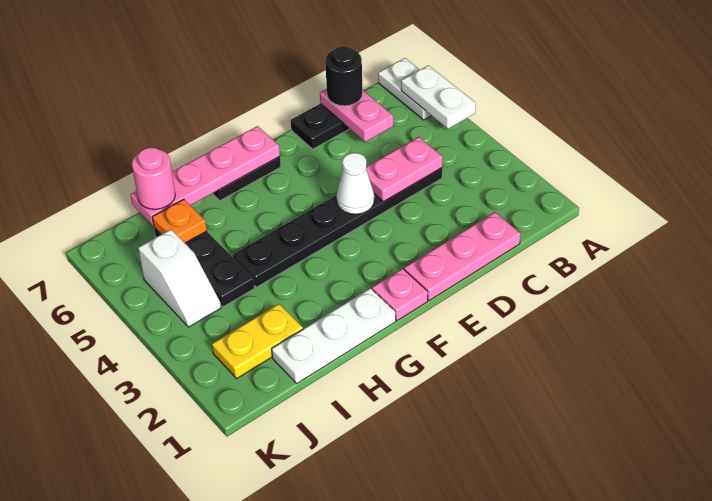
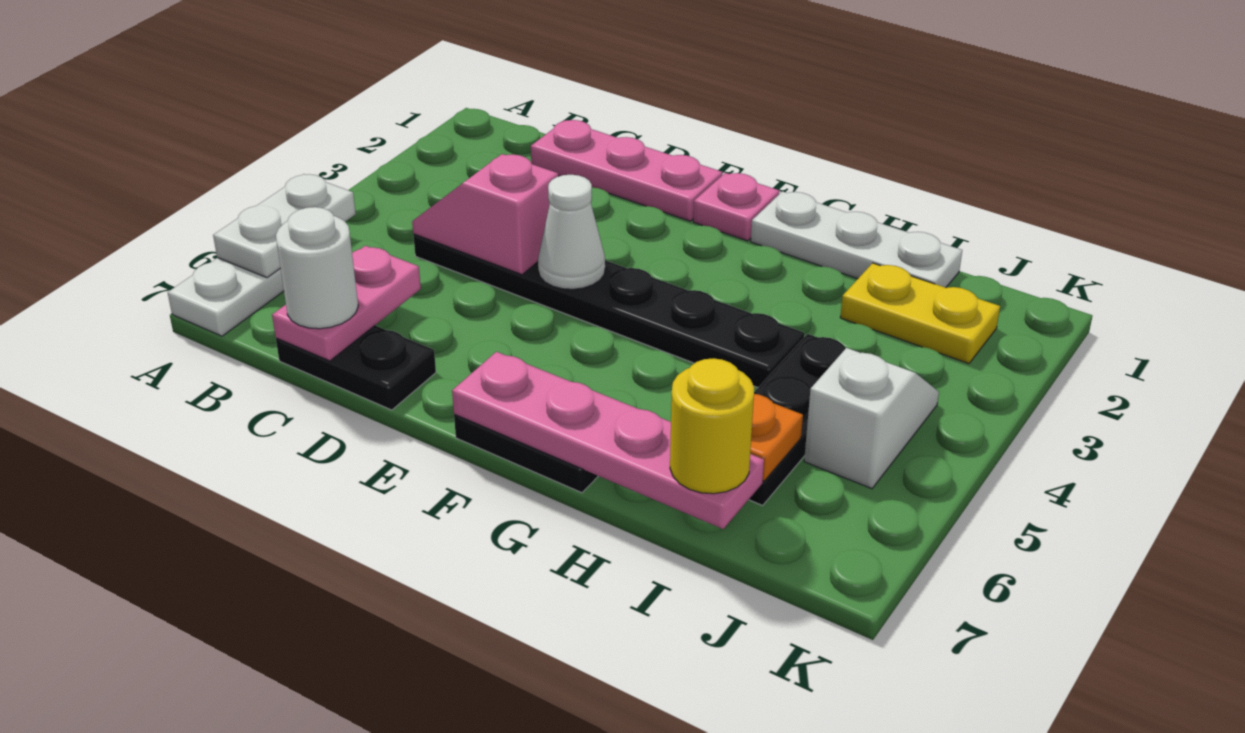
pink plate C4:D4 level 2 -> pink slope C4:D4 level 2 top D
black round brick C7 level 3 -> white round brick C7 level 3
pink round brick I7 level 3 -> yellow round brick I7 level 3

